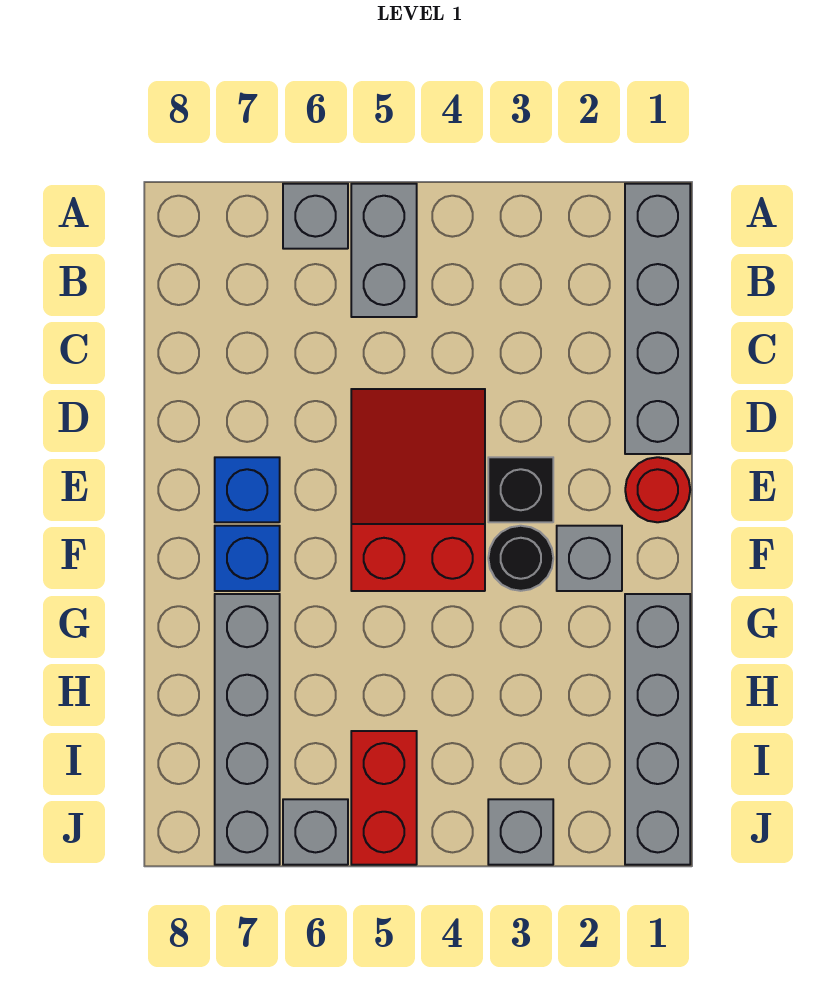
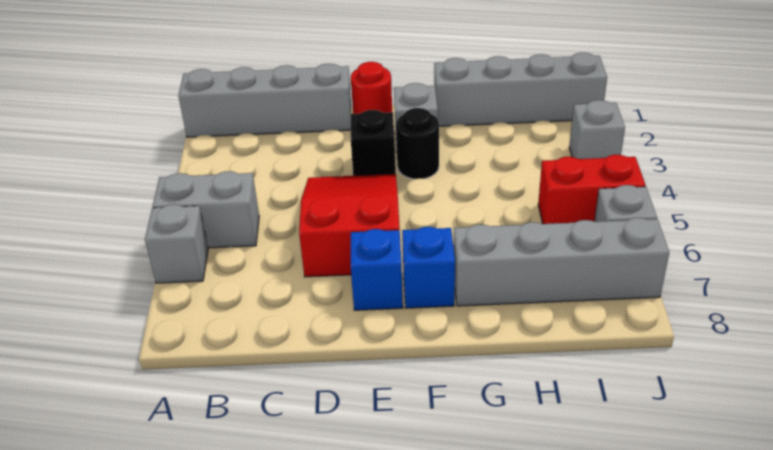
red slope D4:F5 level 1 top F -> red slope D4:E6 level 1 top 6

